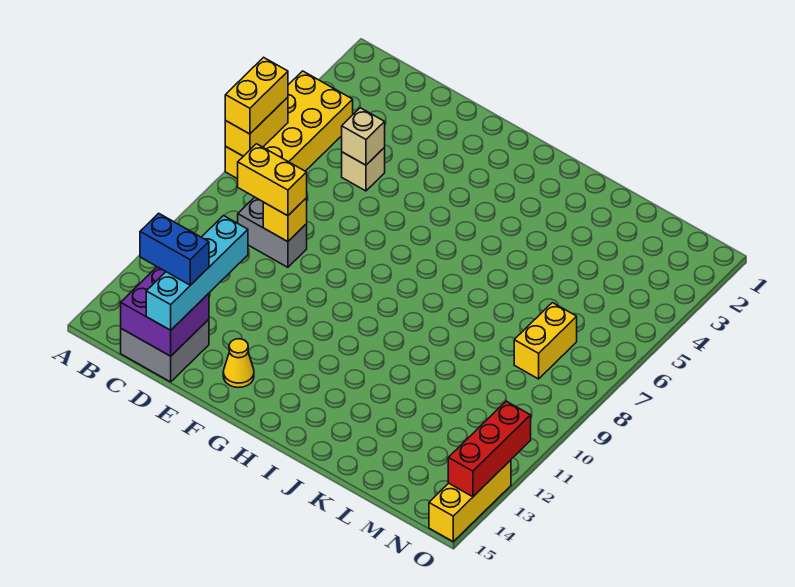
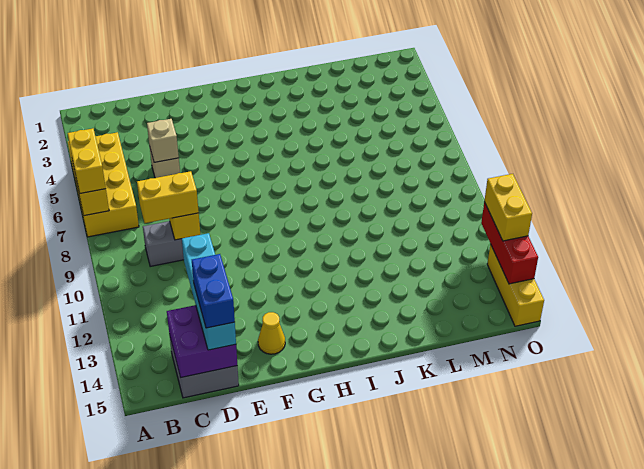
blue brick C14:D14 level 4 -> blue brick D14:D15 level 4
yellow brick M7:M8 level 1 -> yellow brick O12:O13 level 3

